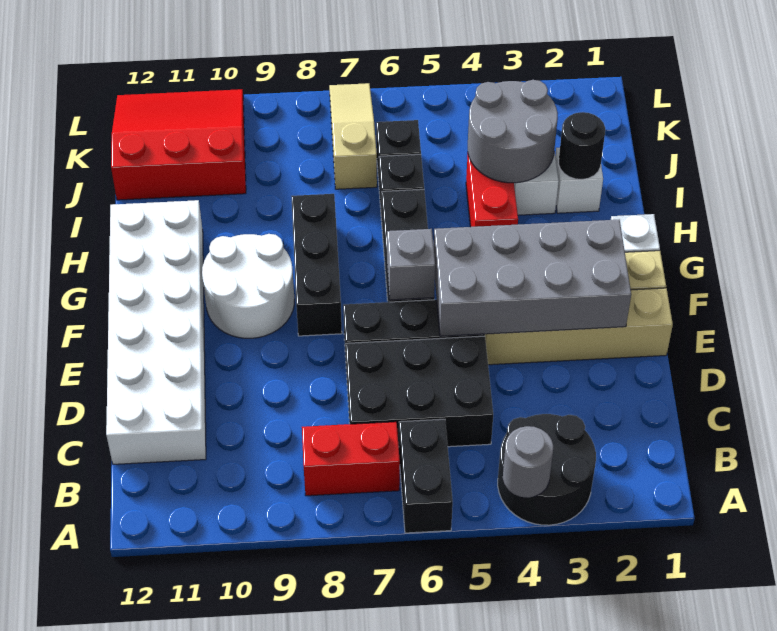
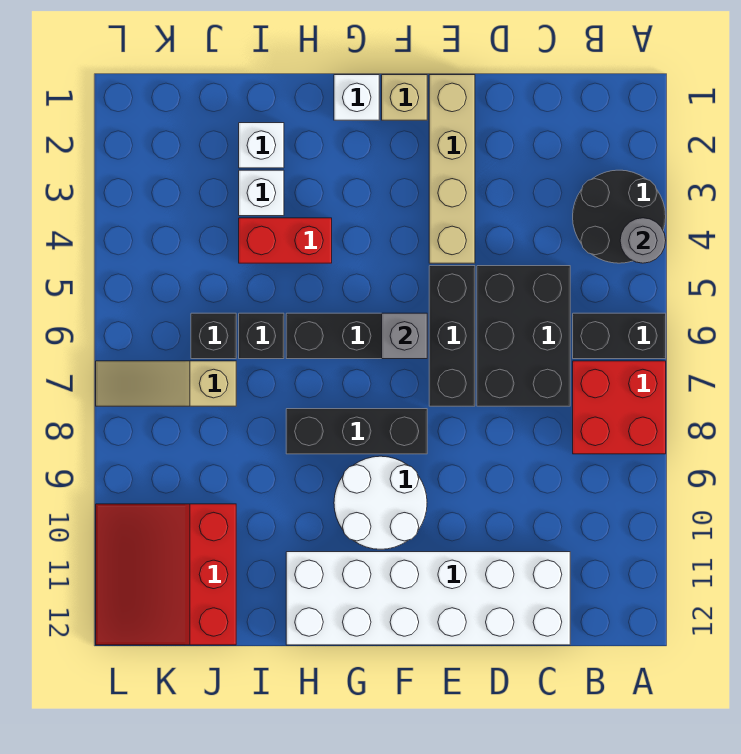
red brick B7:B8 level 1 -> red brick A7:B8 level 1
grey brick E2:F5 level 2 -> none
black round brick I2 level 2 -> none
grey round brick I3:J4 level 2 -> none

